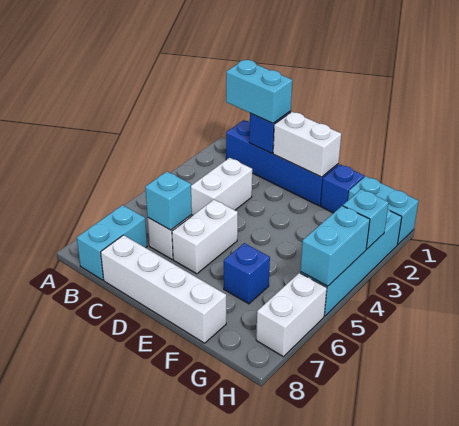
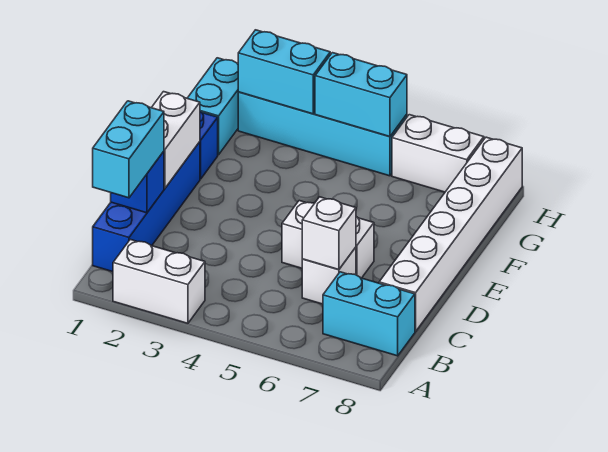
white brick C3:C4 level 1 -> white brick A2:A3 level 1
cyan brick C6 level 2 -> white brick C6 level 2
white brick C8:F8 level 1 -> white brick C8:H8 level 1
blue brick F6 level 1 -> none
cyan brick H3 level 2 -> cyan brick H2:H3 level 2

